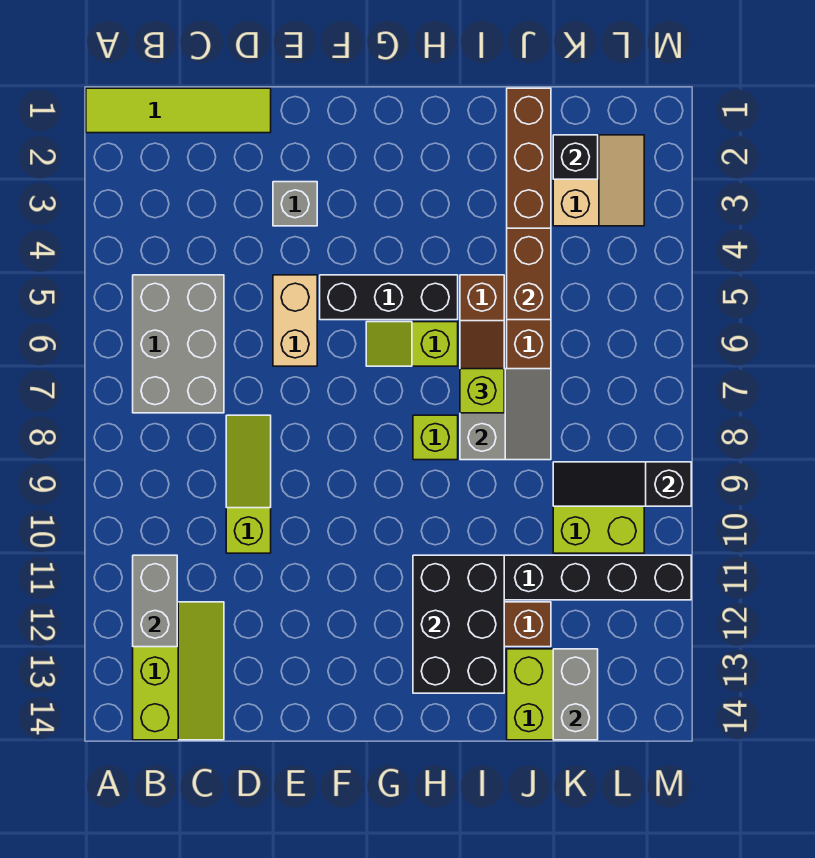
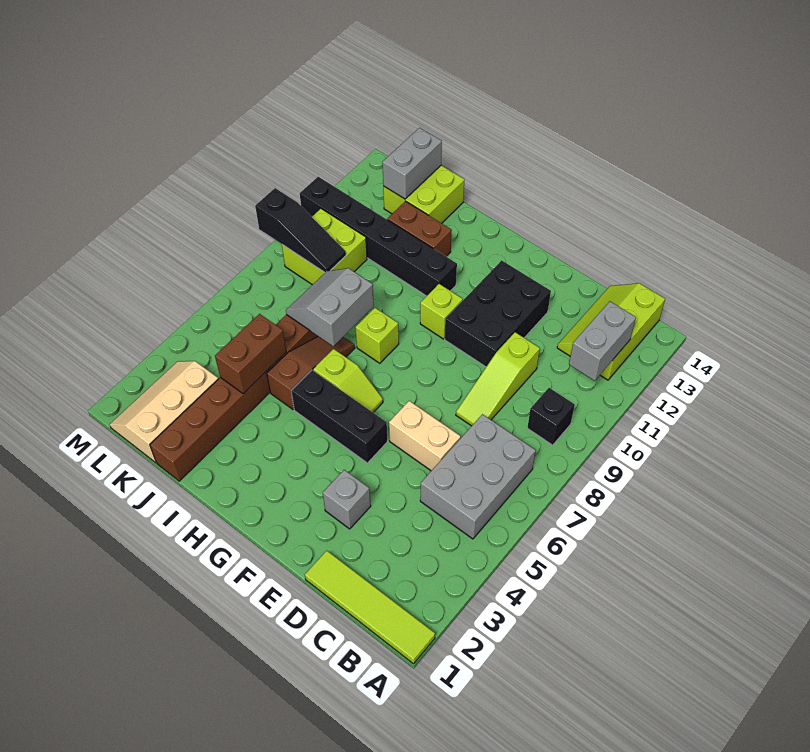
tan brick E5:E6 level 1 -> tan brick D6:E6 level 1
black brick H11:I13 level 2 -> black brick E10:F12 level 1
lime brick I7 level 3 -> lime brick G10 level 1
tan slope K2:L3 level 1 top K -> tan slope K1:L3 level 1 top K
black brick K2 level 2 -> black brick B9 level 1

